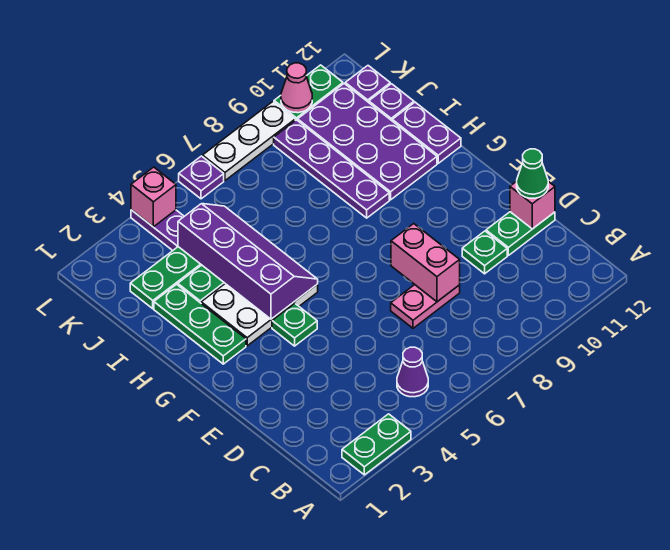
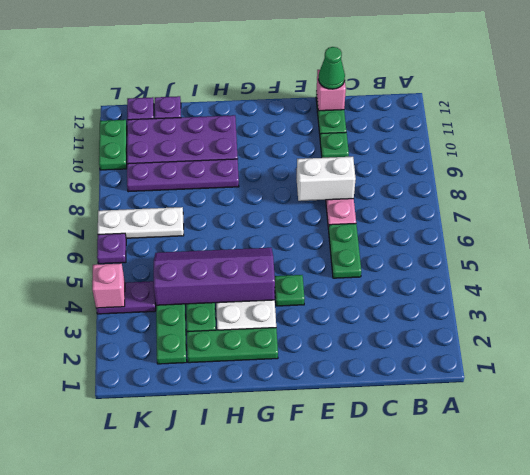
green plate A2:A3 level 1 -> green plate D5:D6 level 1
purple cone B5 level 1 -> none
pink brick D8:E8 level 2 -> white brick D8:E8 level 2
purple plate H12:I12 level 1 -> none
white plate L7:L9 level 1 -> white plate J7:L7 level 1
pink cone L10 level 2 -> none

